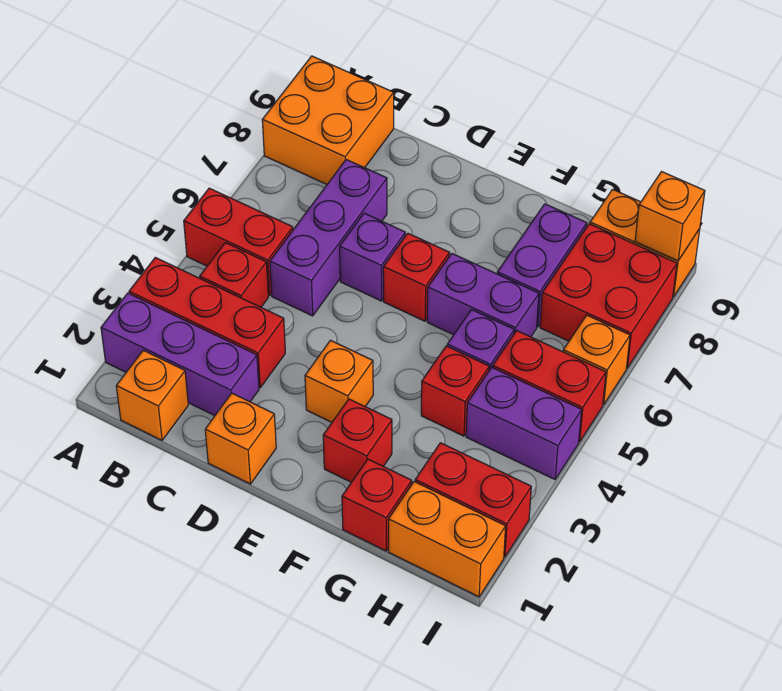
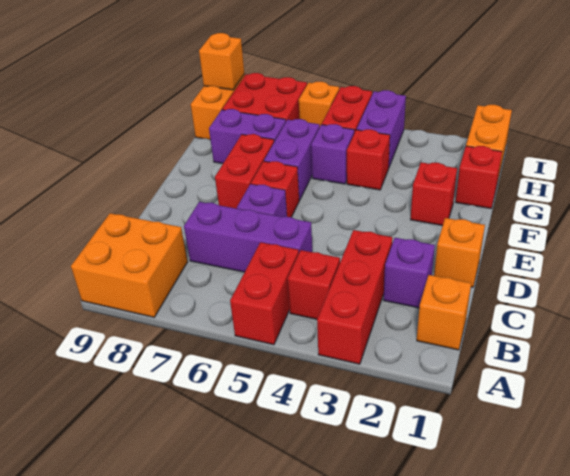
purple brick A2:C2 level 1 -> purple brick C2 level 1
orange brick E3 level 1 -> none
red brick H2:I2 level 1 -> red brick E7:F7 level 1

